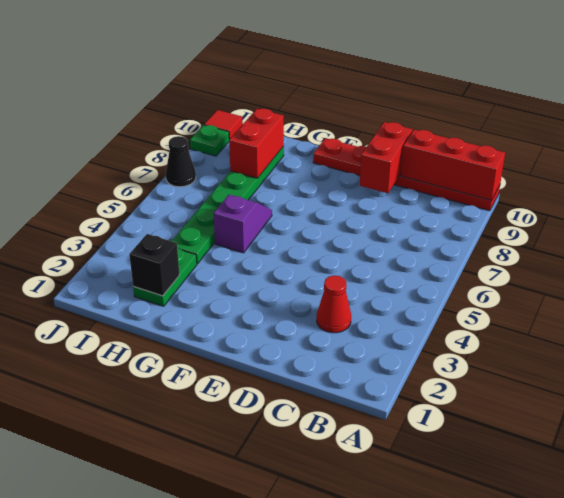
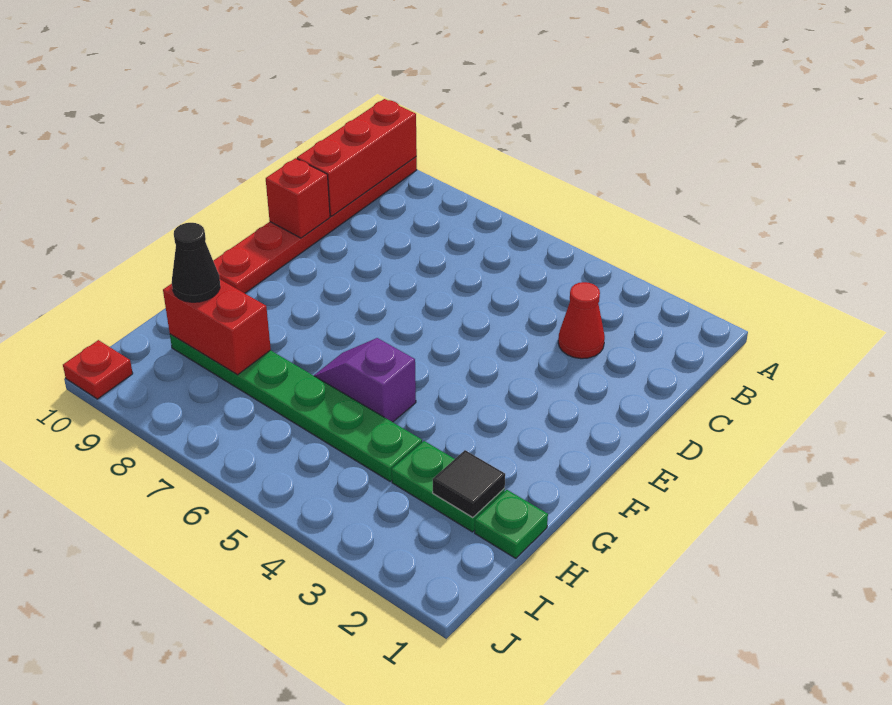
red brick D9:D10 level 2 -> red brick D10 level 2
black brick H2 level 2 -> black tile H2 level 2
black cone J7 level 1 -> black cone H9 level 3
green plate J9 level 1 -> green plate H1 level 1
red tile J10 level 1 -> red plate J10 level 1

